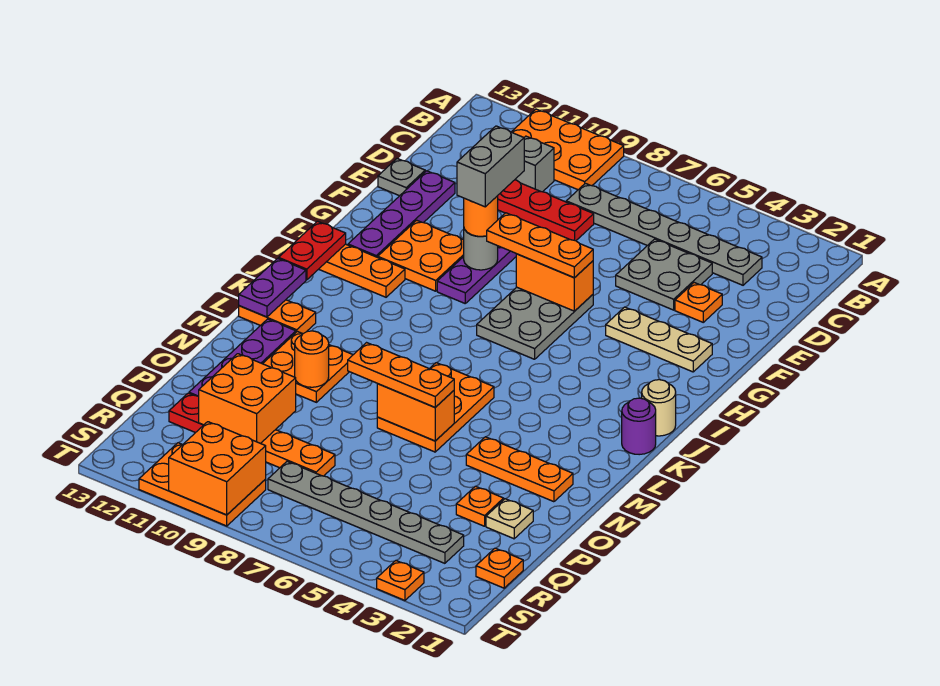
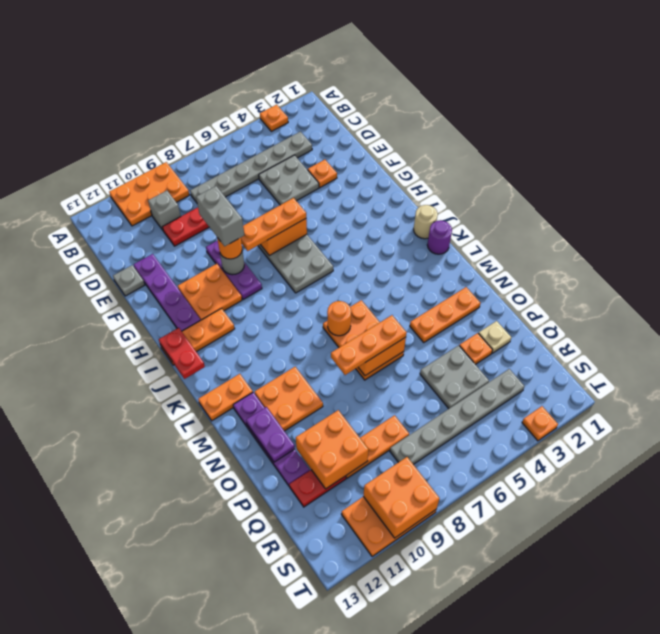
tan plate G2:G4 level 1 -> none
purple plate K13:L13 level 2 -> purple plate N12:O12 level 2
orange round brick N10 level 2 -> orange round brick L7 level 2
none -> grey plate P4:Q5 level 1
orange plate R1 level 1 -> orange plate A3 level 1

